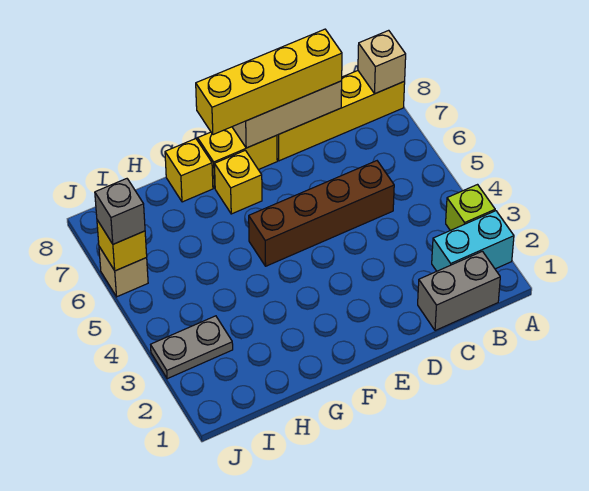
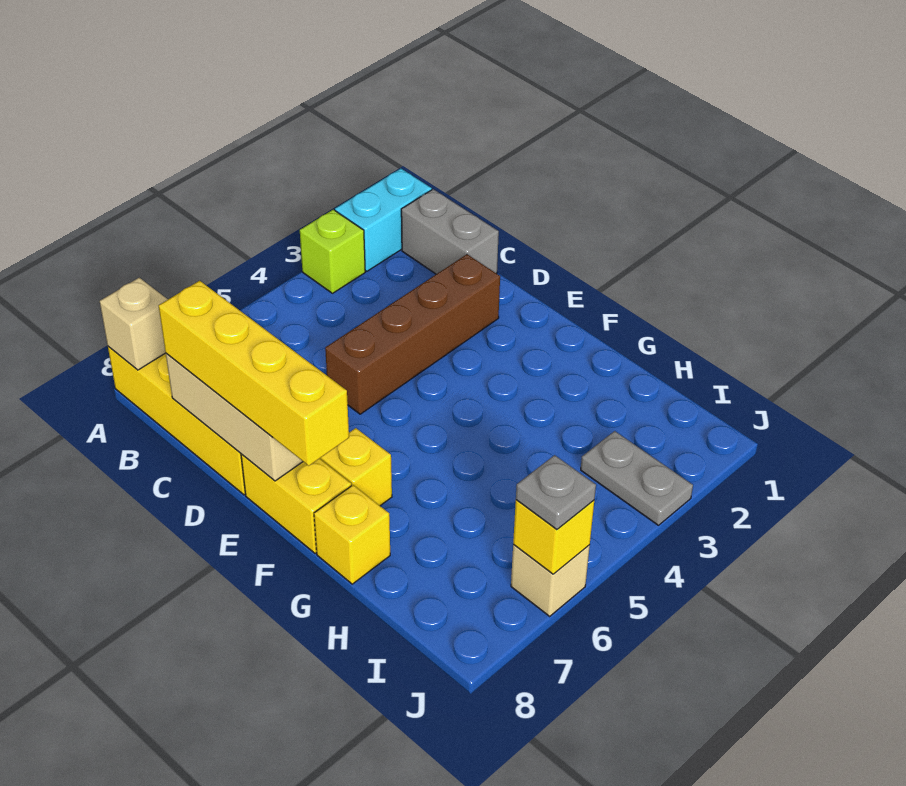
cyan brick A2:B2 level 1 -> cyan brick A1:A2 level 1
brown brick C5:F5 level 1 -> brown brick D2:D5 level 1
grey brick J6 level 3 -> grey plate J6 level 3

